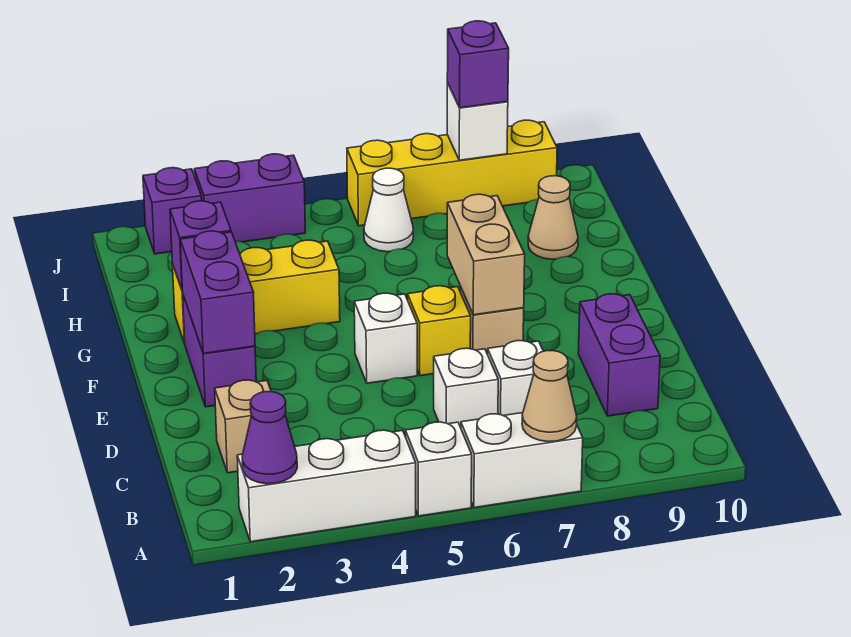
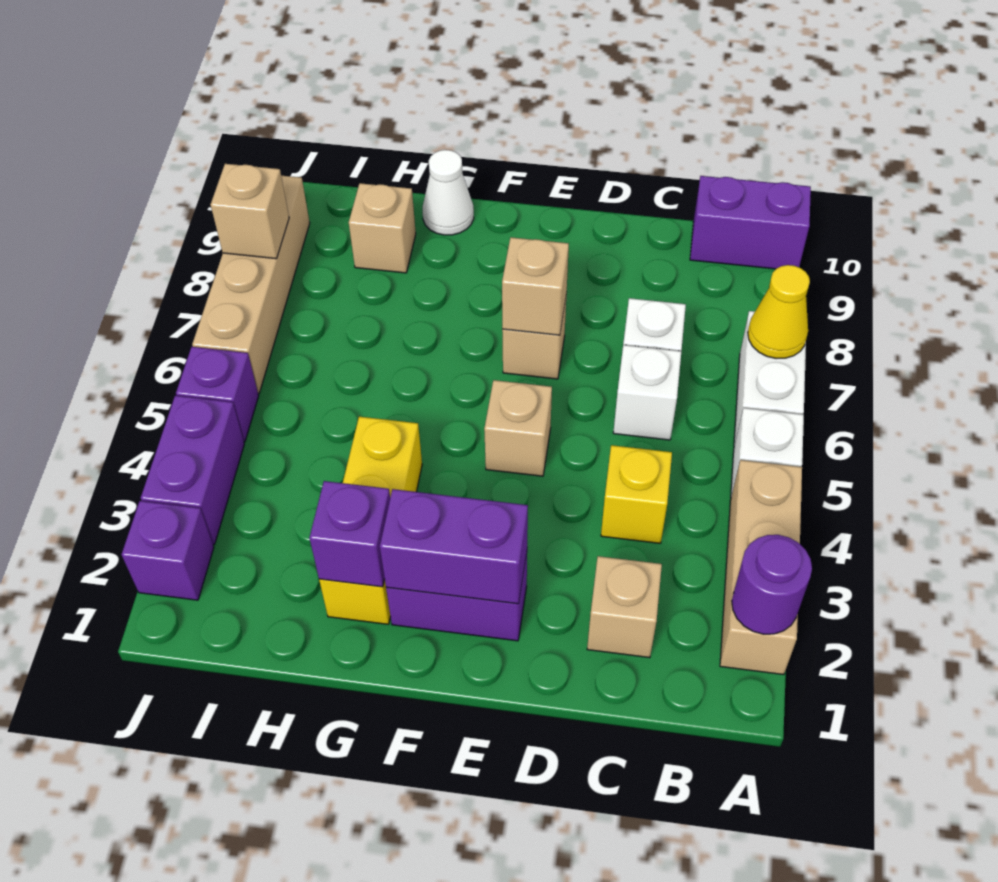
white brick A2:A4 level 1 -> tan brick A2:A4 level 1
purple cone A2 level 2 -> purple round brick A2 level 2
tan cone A7 level 2 -> yellow cone A7 level 2
purple brick C9:D9 level 1 -> purple brick A10:B10 level 1
white brick E5 level 1 -> tan brick E5 level 1
yellow brick E6 level 1 -> yellow brick C4 level 1
tan brick E7:F7 level 2 -> tan brick E7 level 2
tan cone H9 level 1 -> tan brick H9 level 1
white cone I6 level 1 -> white cone G10 level 1
yellow brick J6:J9 level 1 -> tan brick J6:J9 level 1
white brick J8 level 2 -> tan brick J8 level 2
purple brick J8 level 3 -> purple brick J5 level 1

